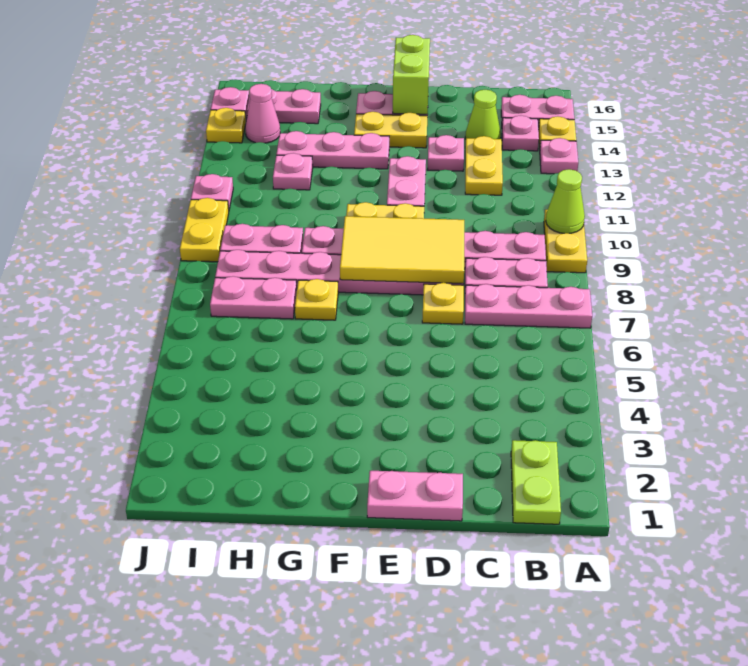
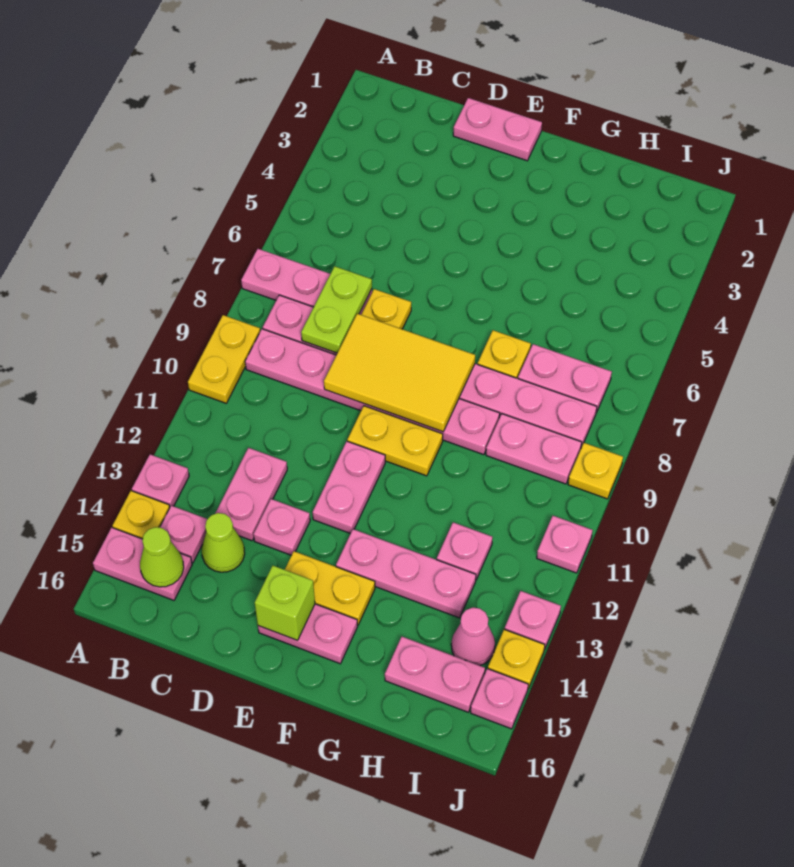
lime cone A10 level 2 -> lime cone B15 level 2
lime plate B1:B2 level 1 -> lime plate C7:C8 level 2
yellow plate C12:C13 level 1 -> pink plate C12:C13 level 1
lime brick E15:E16 level 2 -> lime brick E15 level 2
yellow plate J9:J10 level 1 -> yellow plate J9 level 1
none -> pink plate J13 level 1

